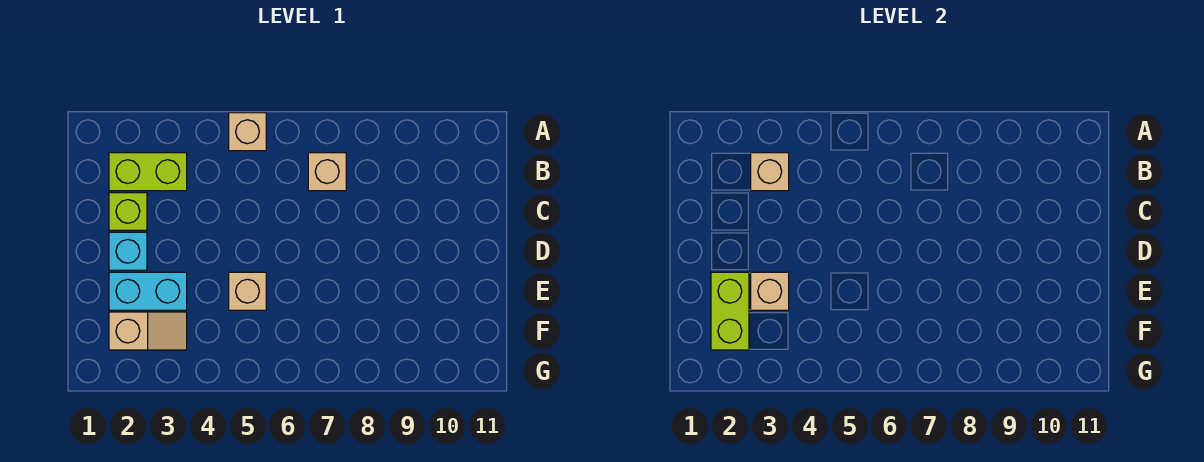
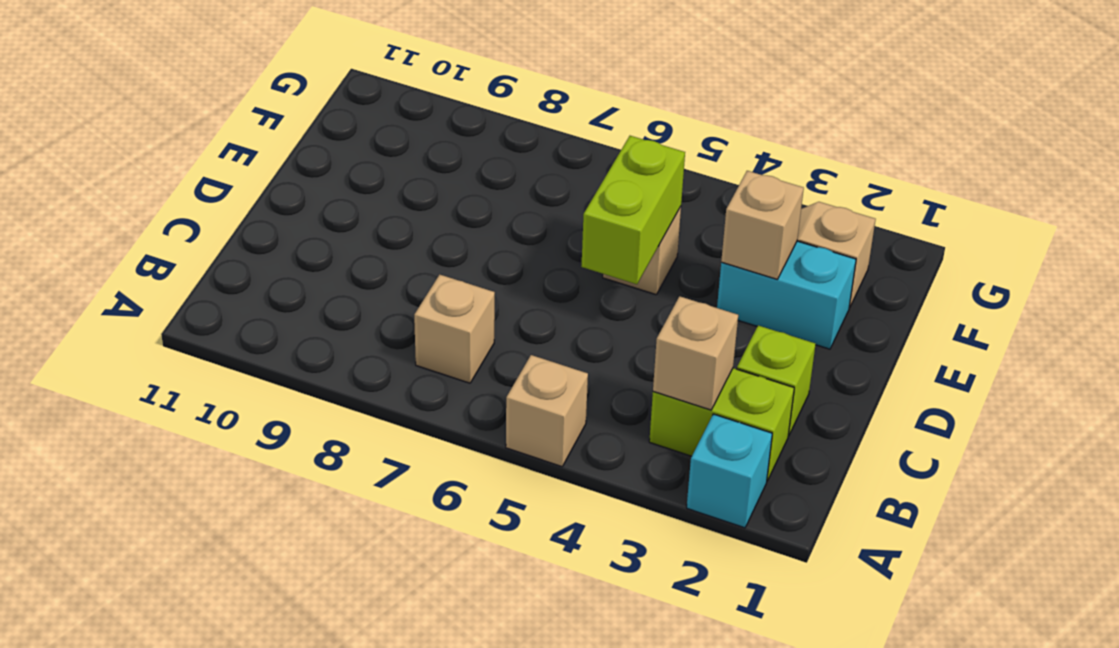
cyan brick D2 level 1 -> cyan brick A2 level 1
lime brick E2:F2 level 2 -> lime brick D5:E5 level 2

